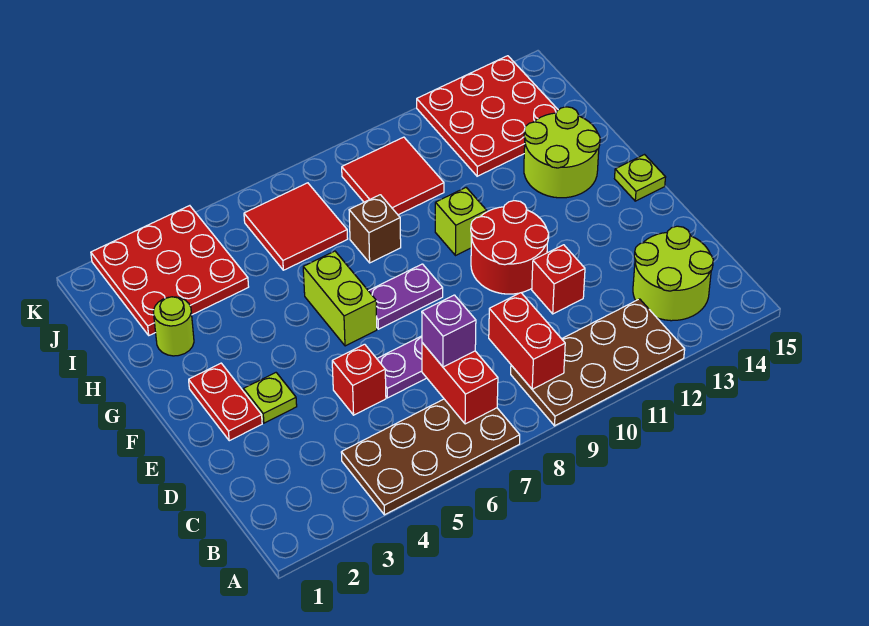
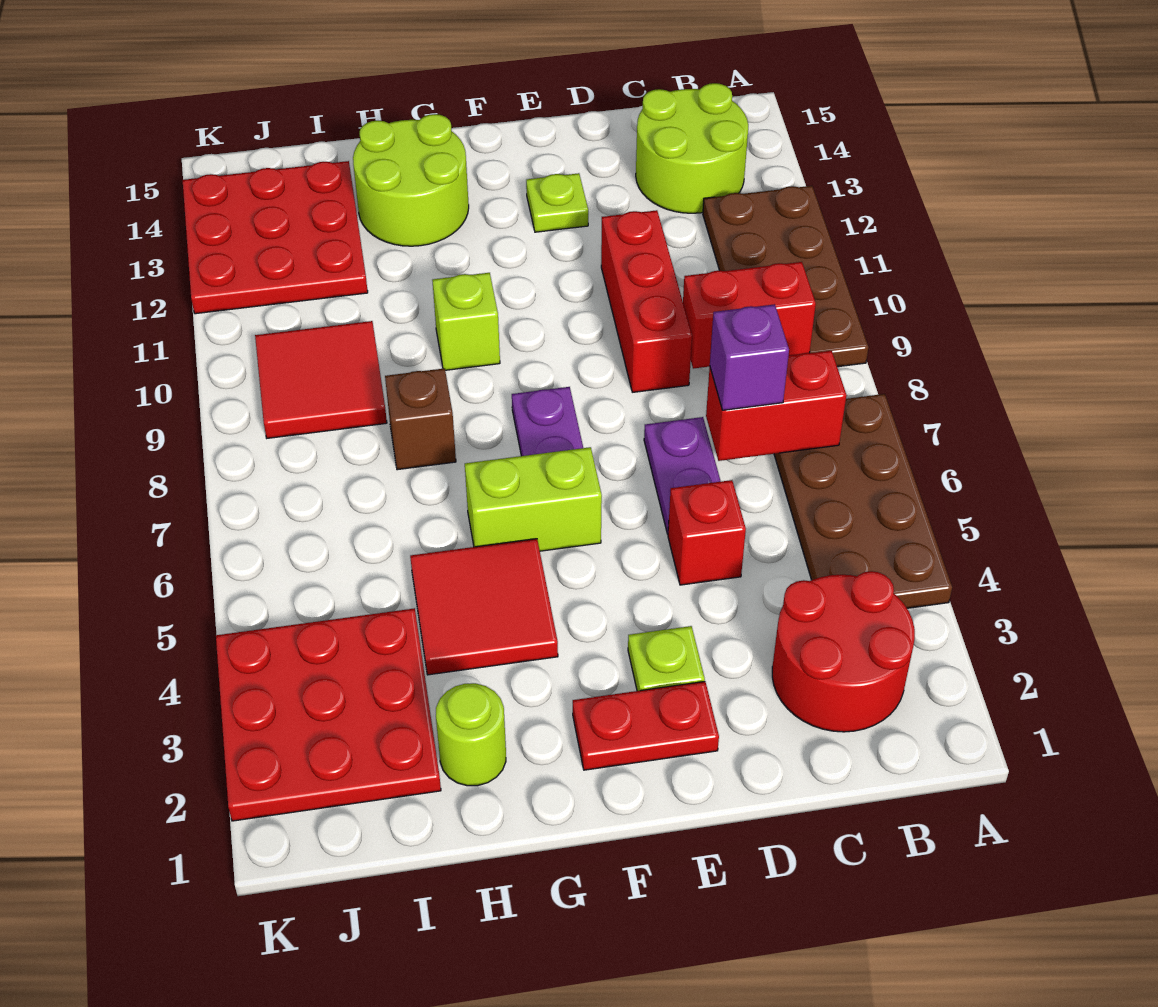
red brick D11 level 1 -> red brick D9:D11 level 1
red round brick E10:F11 level 1 -> red round brick B2:C3 level 1
lime plate F15 level 1 -> lime plate E13 level 1
red tile I6:J7 level 1 -> red tile G4:H5 level 1

